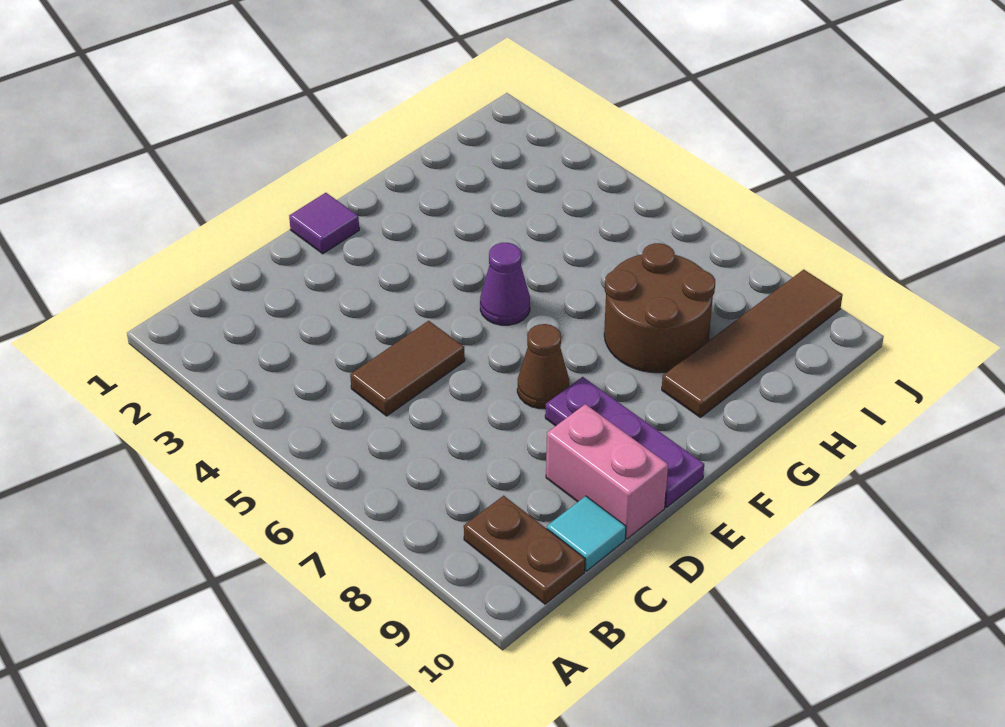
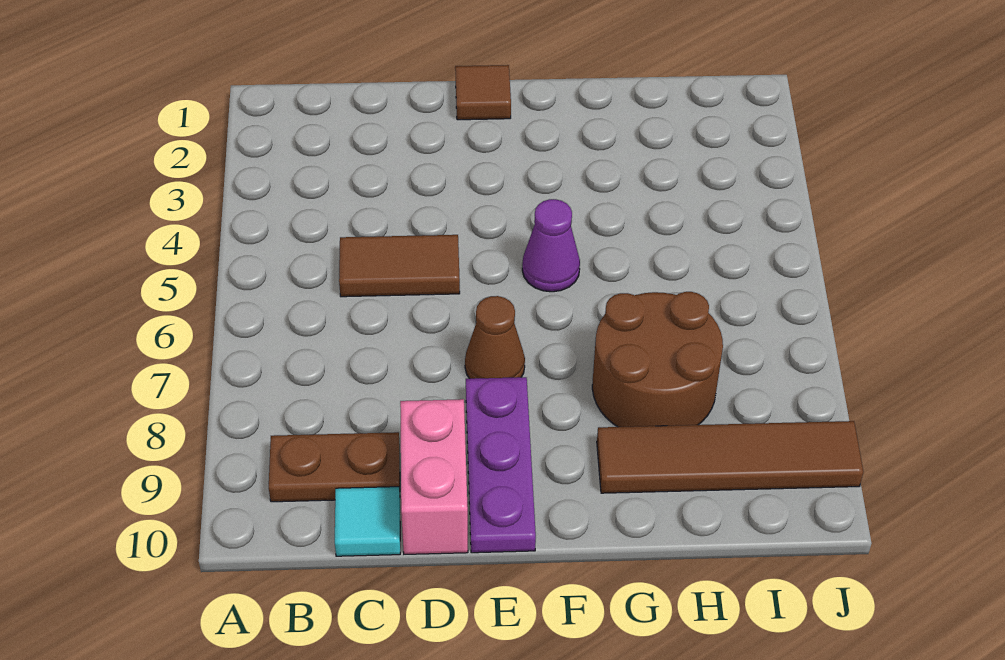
brown plate B9:B10 level 1 -> brown plate B9:C9 level 1
purple tile E1 level 1 -> brown tile E1 level 1

